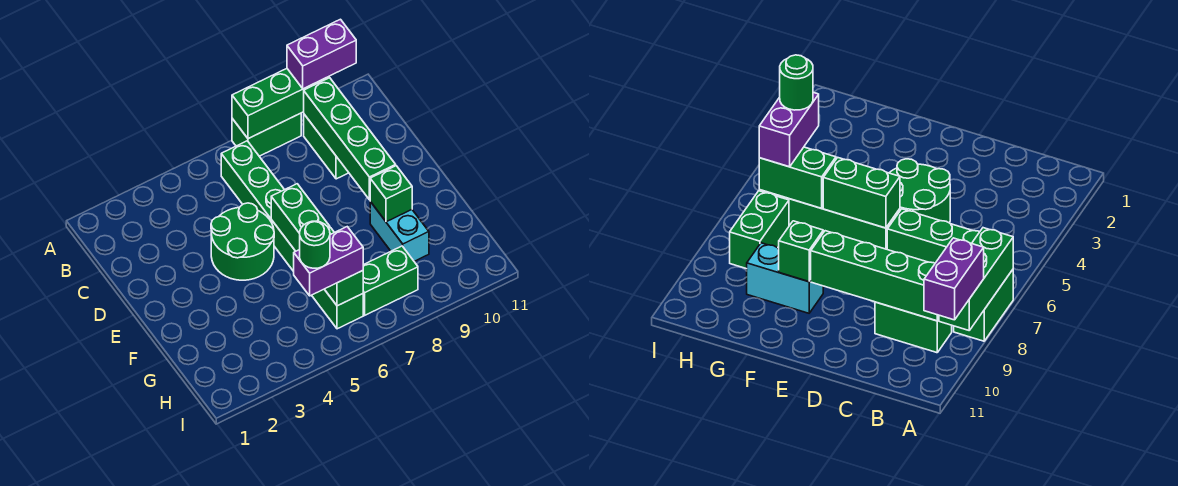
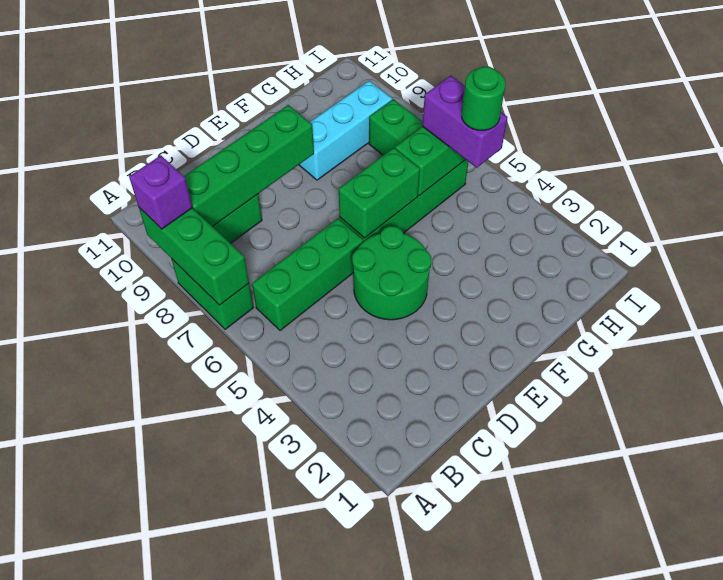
purple brick A9:A10 level 3 -> purple brick A9 level 3
cyan brick F9:G9 level 1 -> cyan brick F9:H9 level 1
green brick F9 level 2 -> none

